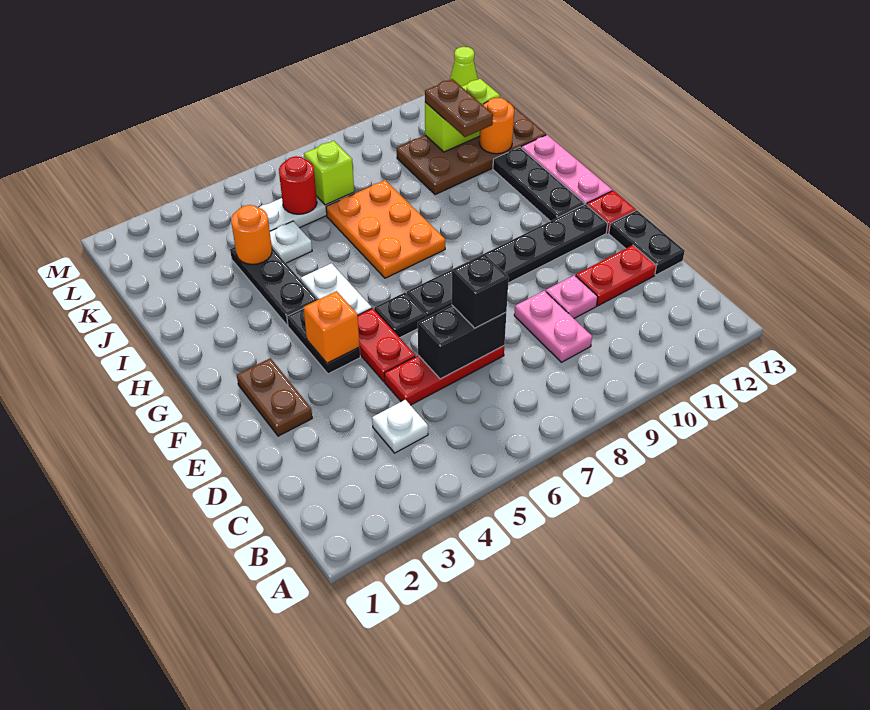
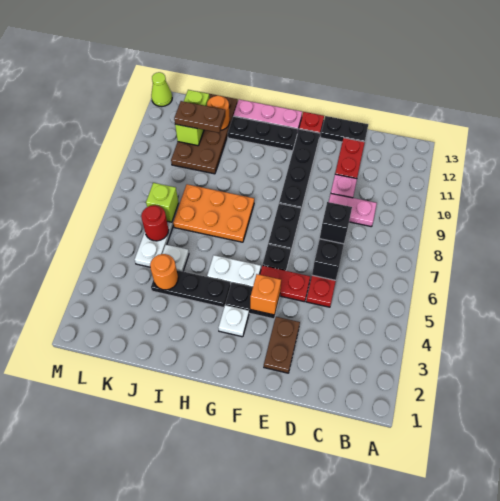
white plate C4 level 1 -> white plate G3 level 1
brown plate E2:F2 level 1 -> brown plate E2:E3 level 1

